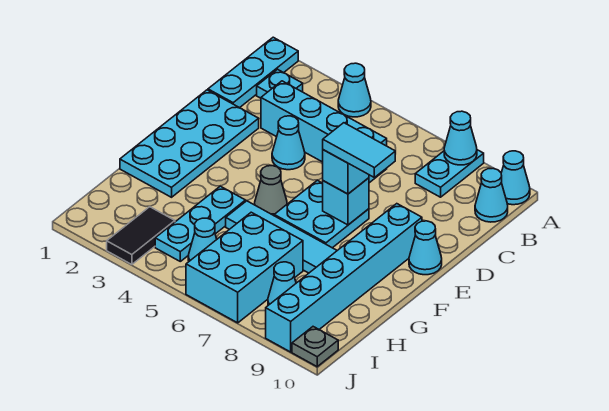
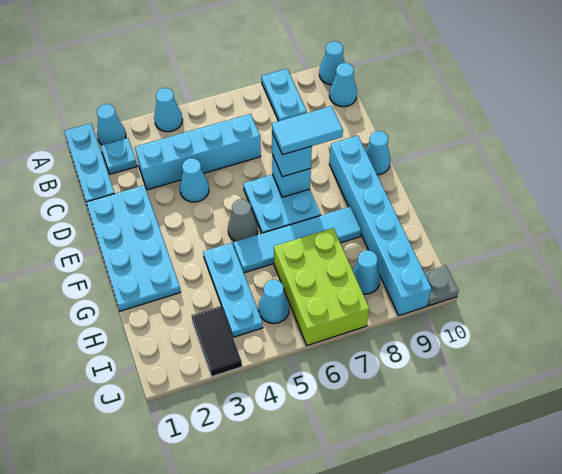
cyan cone A8 level 2 -> cyan cone A2 level 1
cyan brick H6:J7 level 1 -> lime brick H6:J7 level 1

